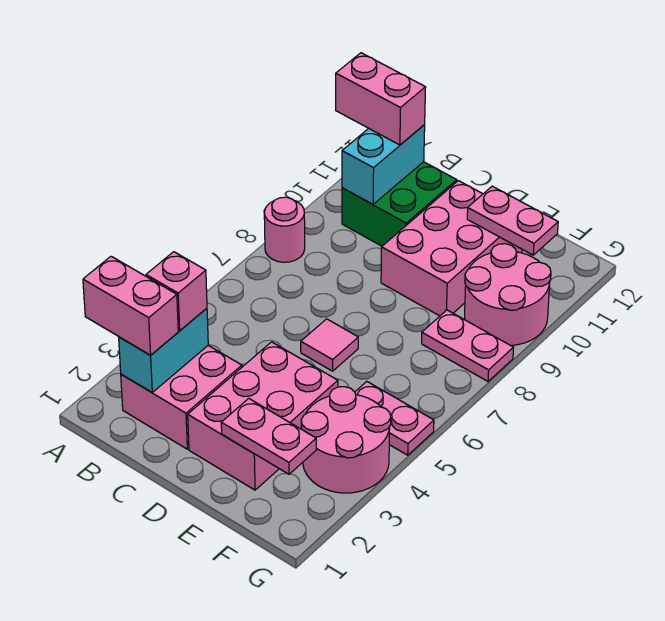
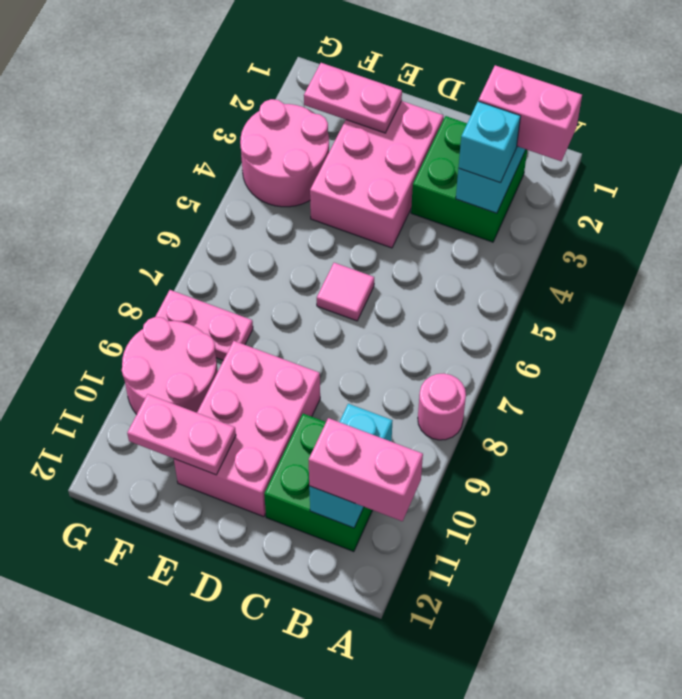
pink brick B2:C3 level 1 -> green brick B2:C3 level 1
pink brick B3 level 3 -> cyan brick B3 level 3
pink plate F5:G5 level 1 -> none

